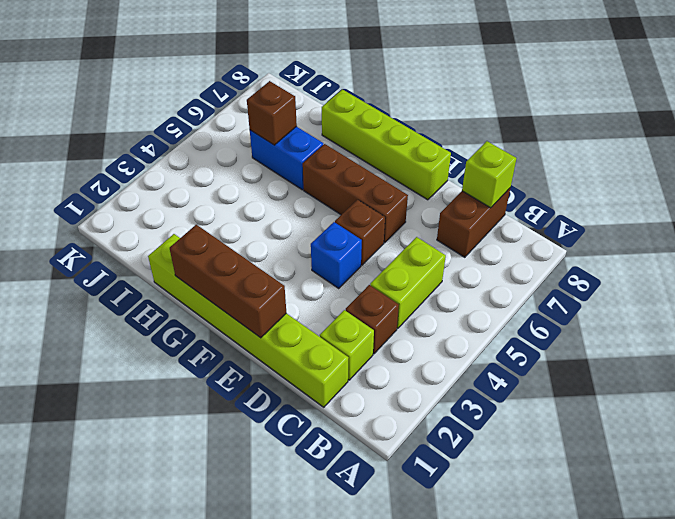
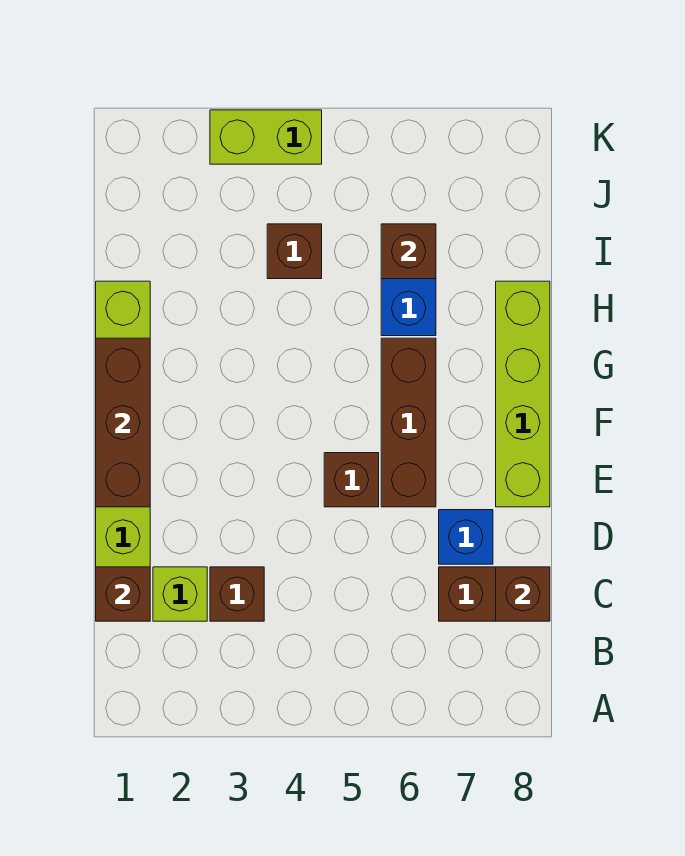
none -> brown brick C1 level 2
lime brick C4:C5 level 1 -> lime brick K3:K4 level 1
lime brick C8 level 2 -> brown brick C8 level 2
blue brick E4 level 1 -> blue brick D7 level 1
none -> brown brick I4 level 1

